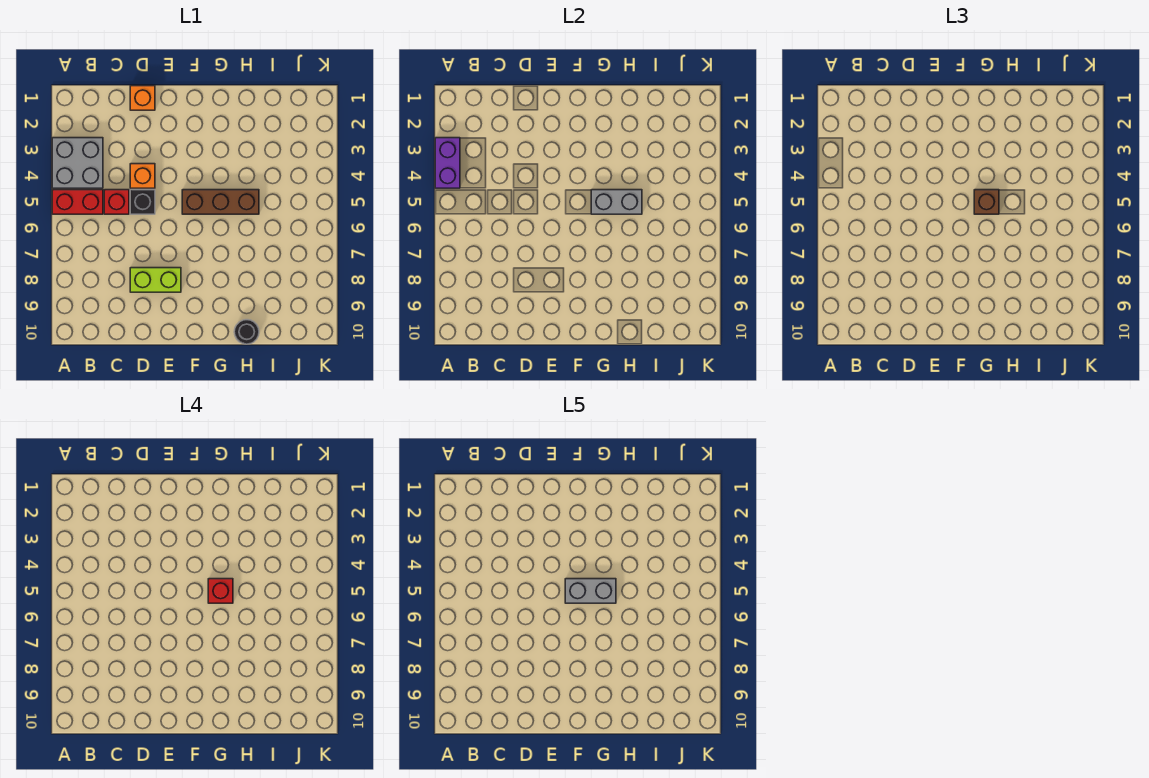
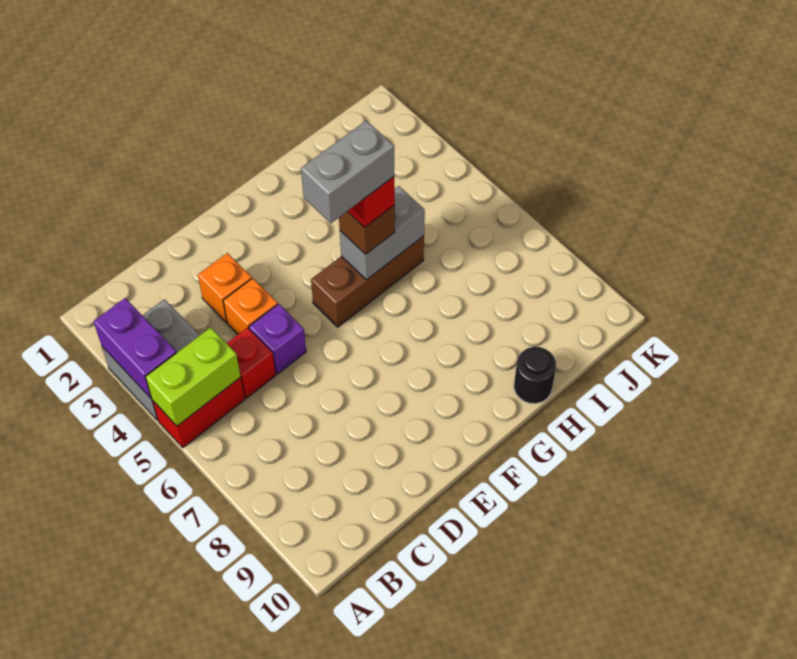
orange brick D1 level 1 -> orange brick D3 level 1
black brick D5 level 1 -> purple brick D5 level 1
lime brick D8:E8 level 1 -> lime brick A5:B5 level 2

